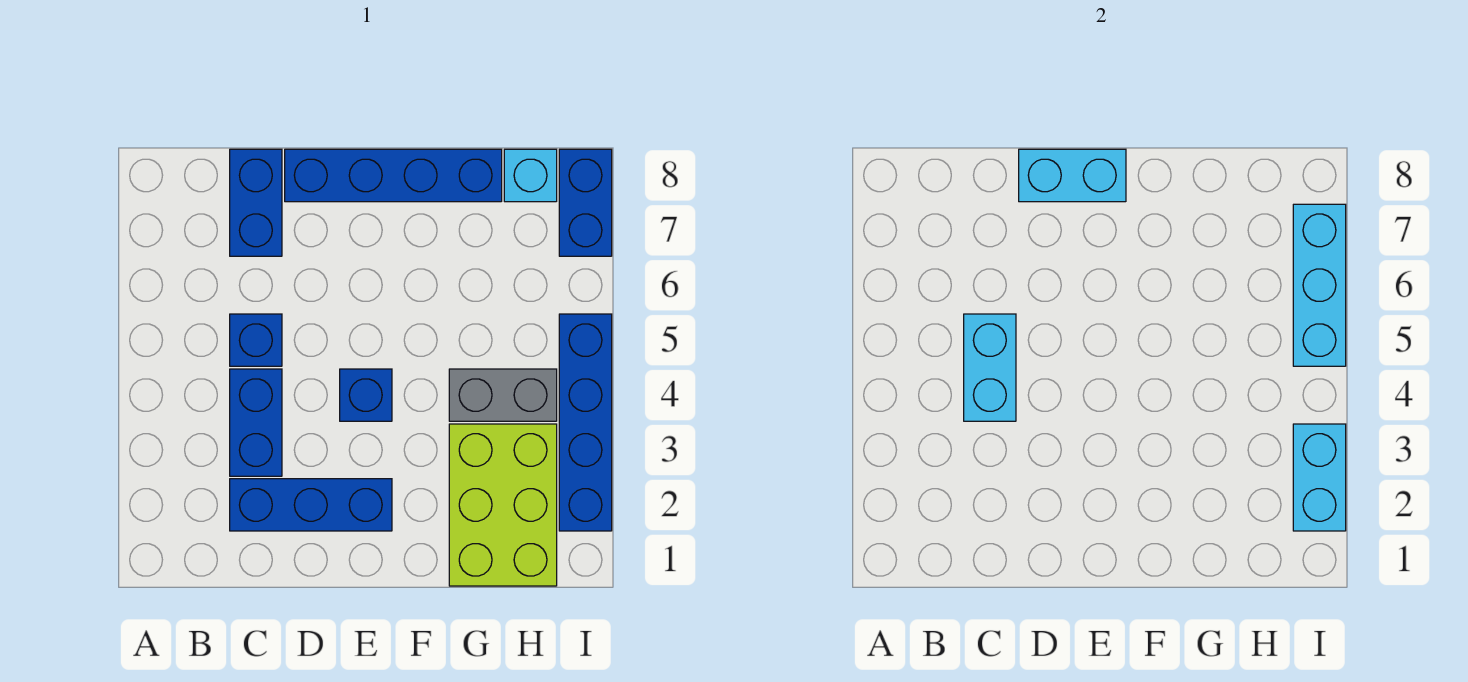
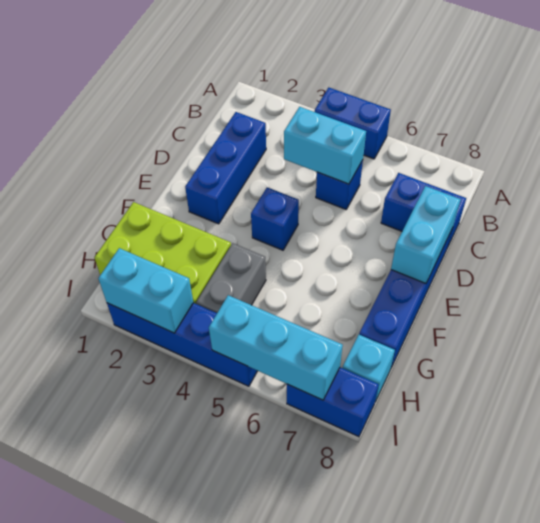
blue brick C3:C4 level 1 -> blue brick A4:A5 level 1

